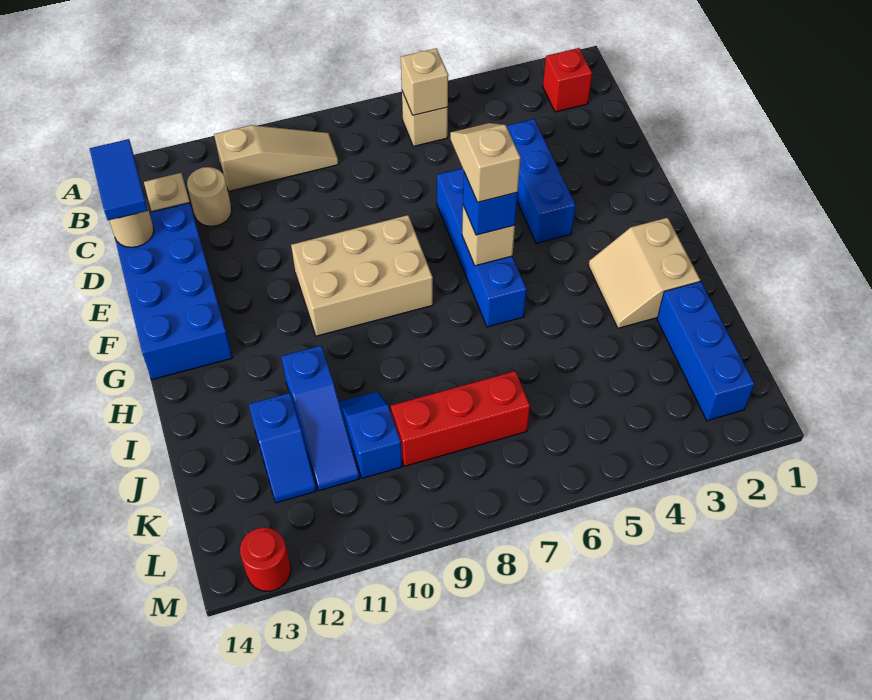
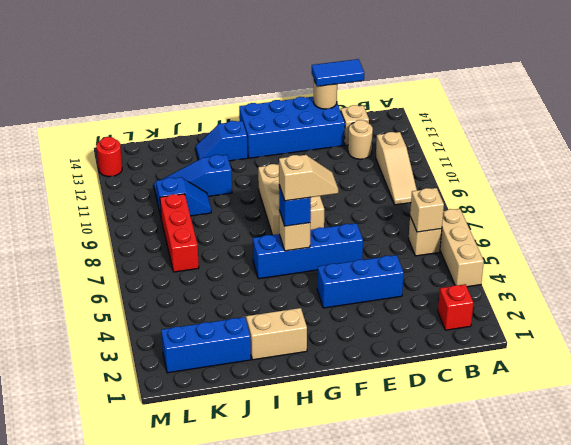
none -> tan brick A4:A6 level 1
blue slope J12:K12 level 1 top J -> blue slope H13:I13 level 1 top H

